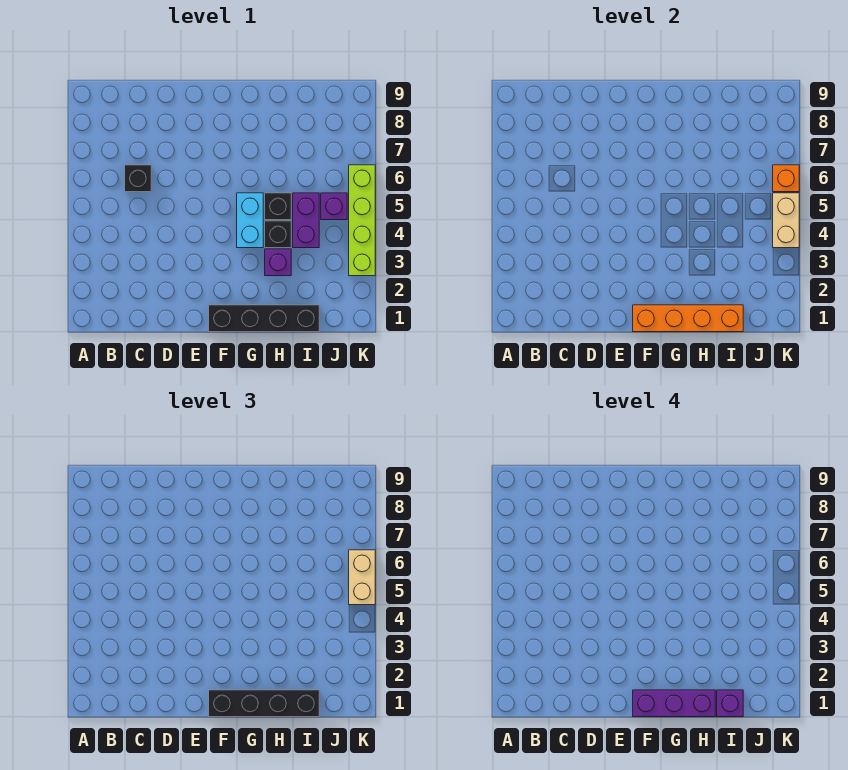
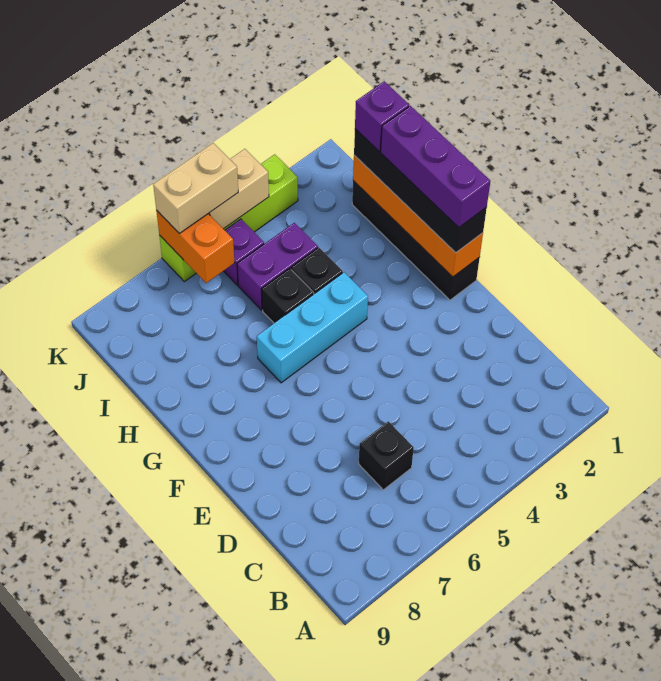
cyan brick G4:G5 level 1 -> cyan brick G4:G6 level 1
purple brick H3 level 1 -> none
orange brick K6 level 2 -> orange brick J6:K6 level 2

